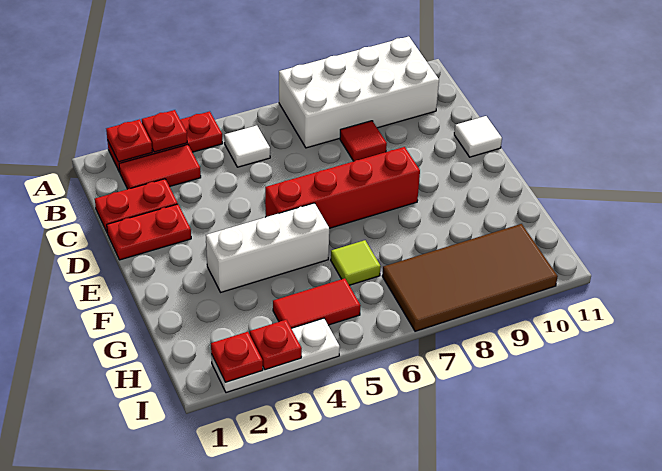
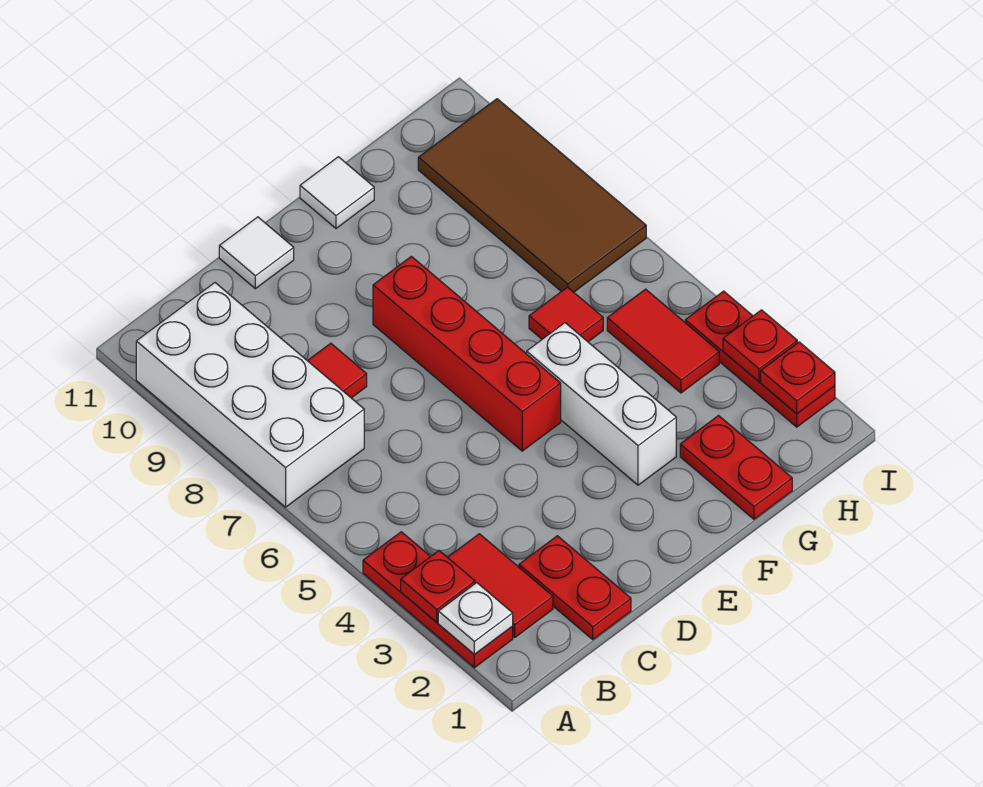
red plate A2 level 2 -> white plate A2 level 2
white tile B5 level 1 -> white tile F11 level 1
red plate D1:D2 level 1 -> red plate G1:G2 level 1
lime tile G6 level 1 -> red tile G6 level 1
white plate I2:I4 level 1 -> red plate I2:I4 level 1

